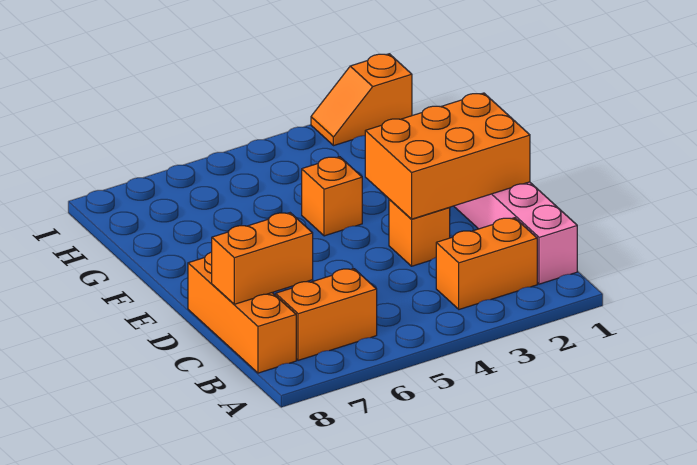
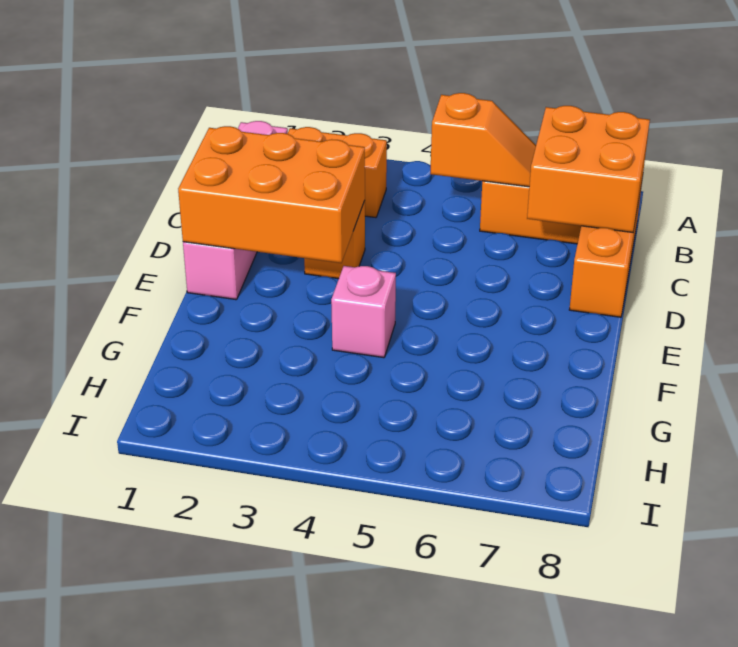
orange brick C7:C8 level 2 -> orange brick B7:C8 level 2
orange brick F4 level 1 -> pink brick F4 level 1
orange slope I1:I2 level 1 top 1 -> orange slope B5:B6 level 2 top 5

